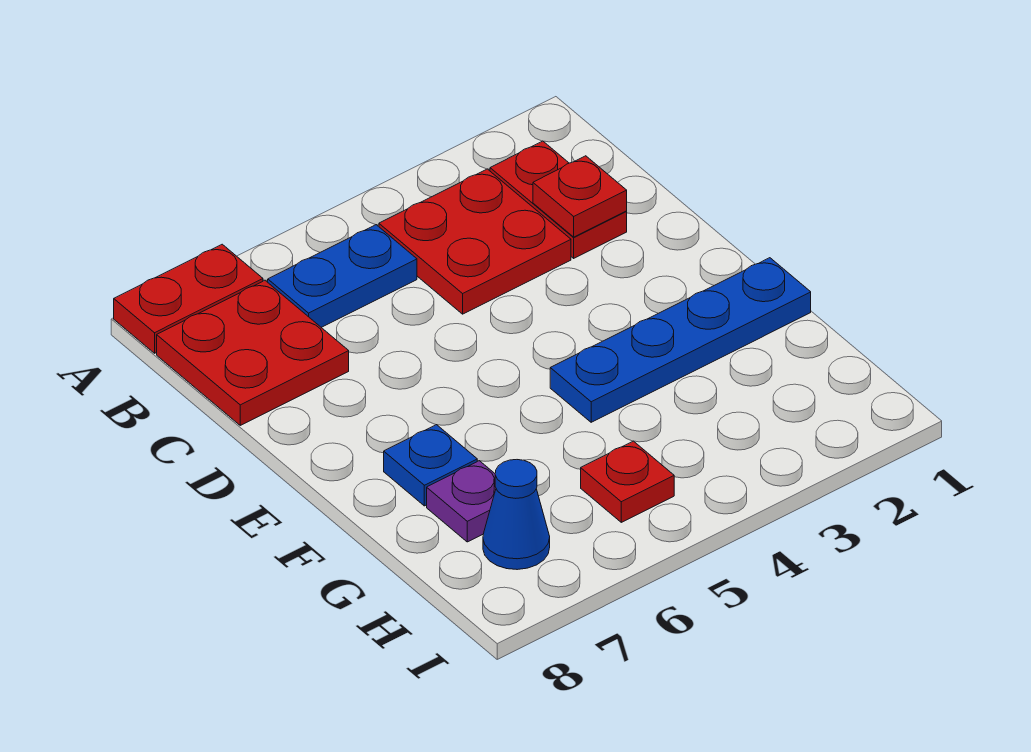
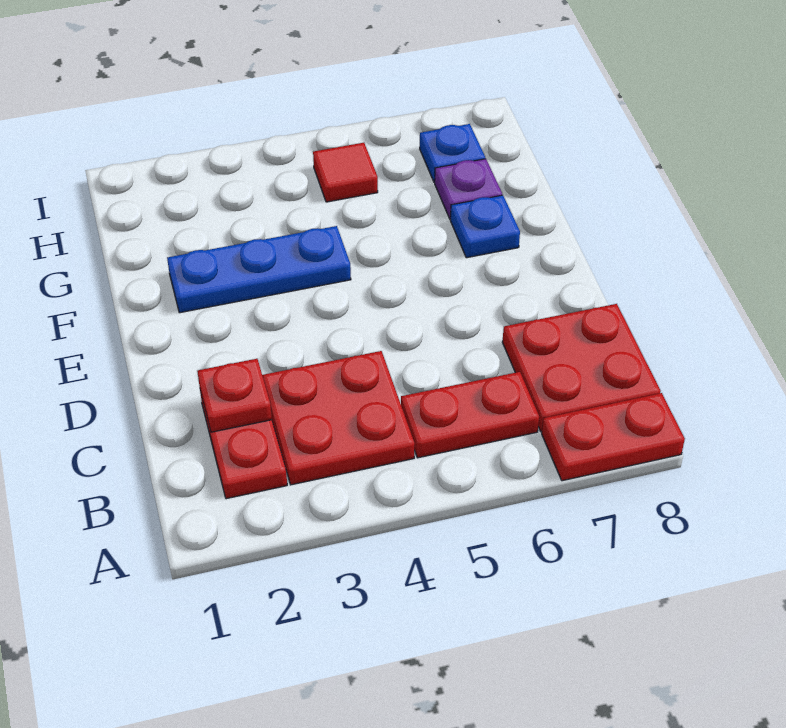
blue plate B5:B6 level 1 -> red plate B5:B6 level 1
blue plate F1:F4 level 1 -> blue plate F2:F4 level 1
red plate H5 level 1 -> red tile H5 level 1
blue cone H7 level 1 -> blue plate H7 level 1

